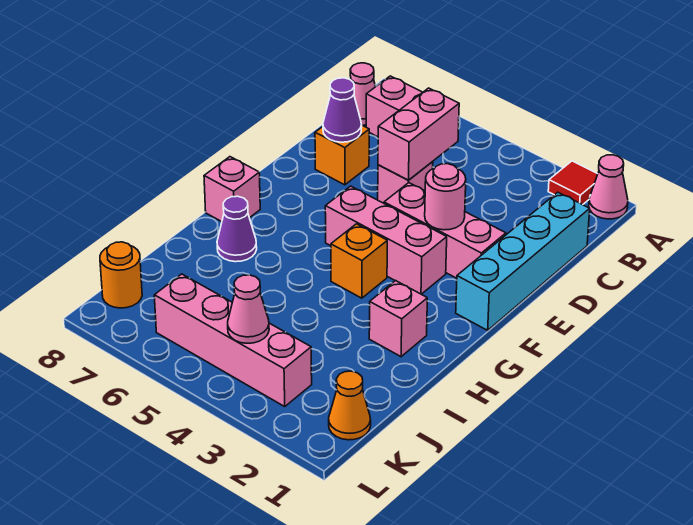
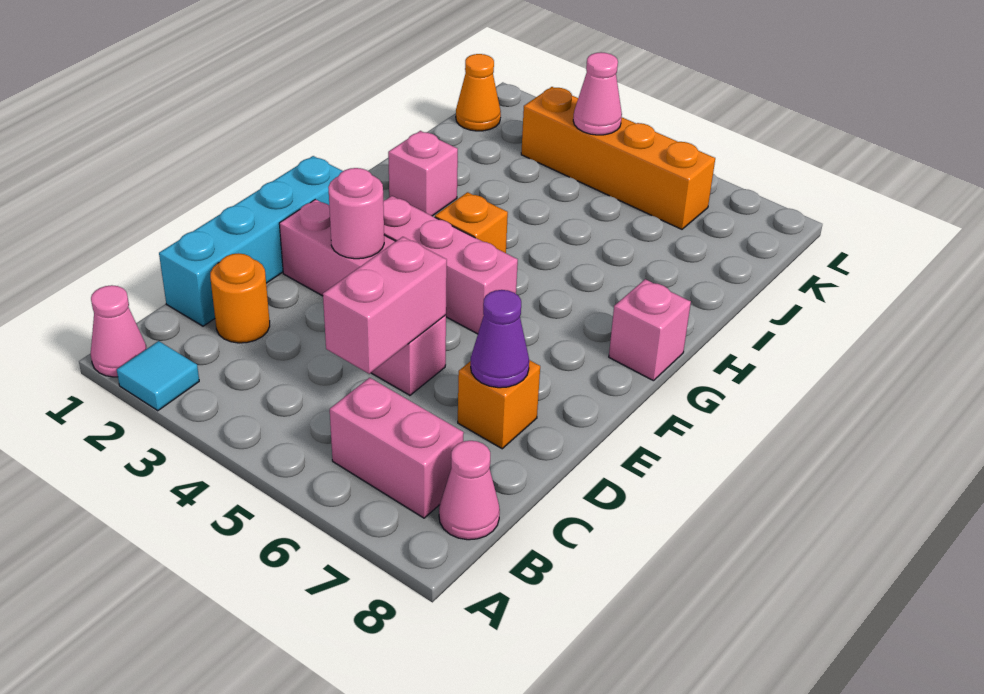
red tile A2 level 1 -> cyan tile A2 level 1
purple cone H7 level 1 -> none
pink brick K3:K6 level 1 -> orange brick K3:K6 level 1
orange round brick K8 level 1 -> orange round brick C2 level 1

